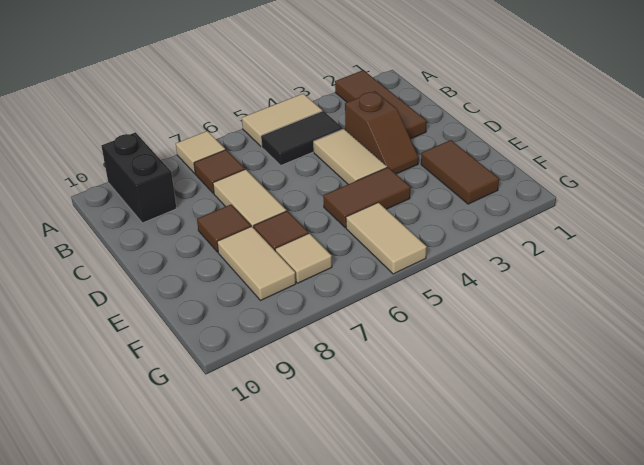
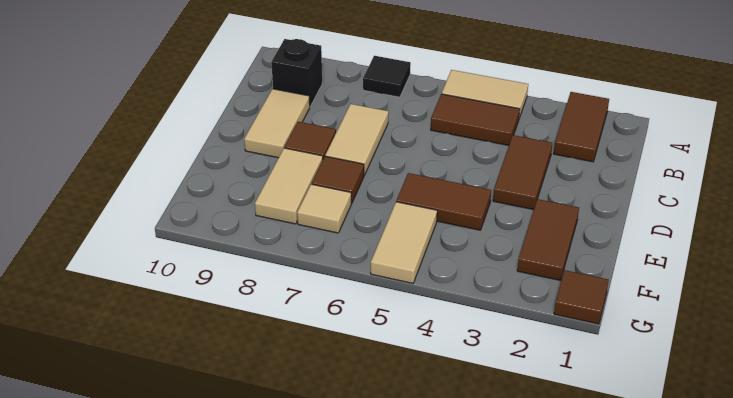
brown tile A2:C2 level 1 -> brown tile A2:B2 level 1
tan tile A7 level 1 -> black tile A7 level 1
black brick A9:B9 level 1 -> black brick B9 level 1
black tile B4:B5 level 1 -> brown tile B4:B5 level 1
brown tile B7 level 1 -> brown tile G1 level 1
brown slope C3:D3 level 1 top C -> brown tile C3:D3 level 1
tan tile C4:D4 level 1 -> tan tile C9:D9 level 1

